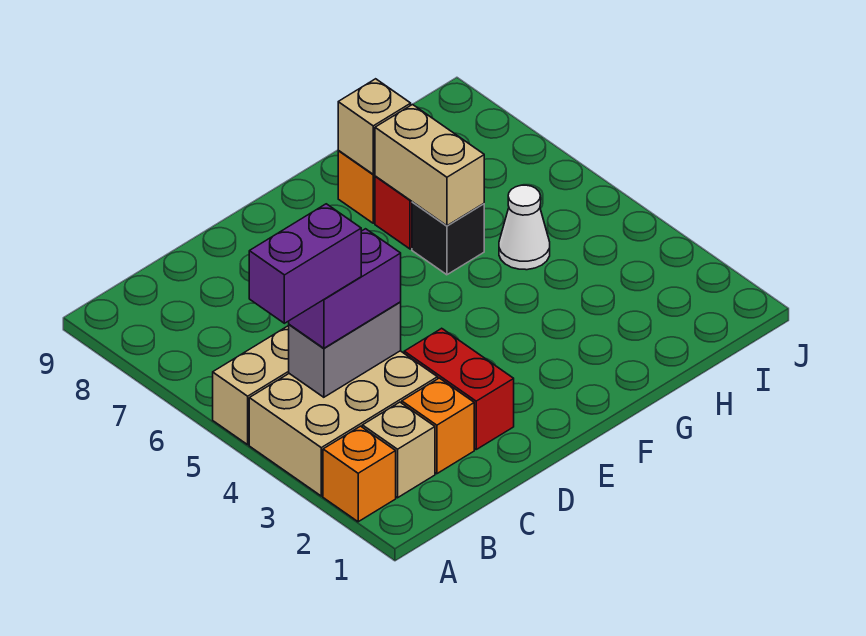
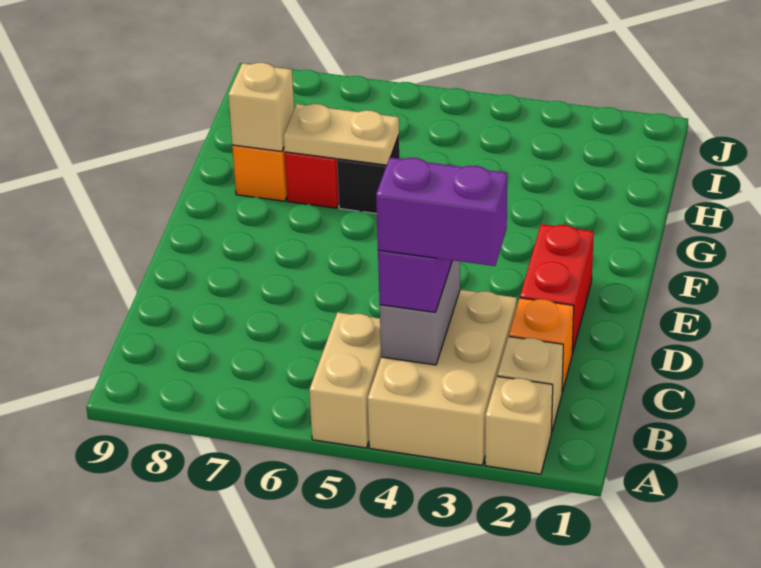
orange brick A2 level 1 -> tan brick A2 level 1
purple brick A4:B4 level 4 -> purple brick B3:B4 level 4
red brick D2:D3 level 1 -> red brick D2:E2 level 1
tan brick G6:G7 level 2 -> tan plate G6:G7 level 2
white cone H5 level 1 -> none

